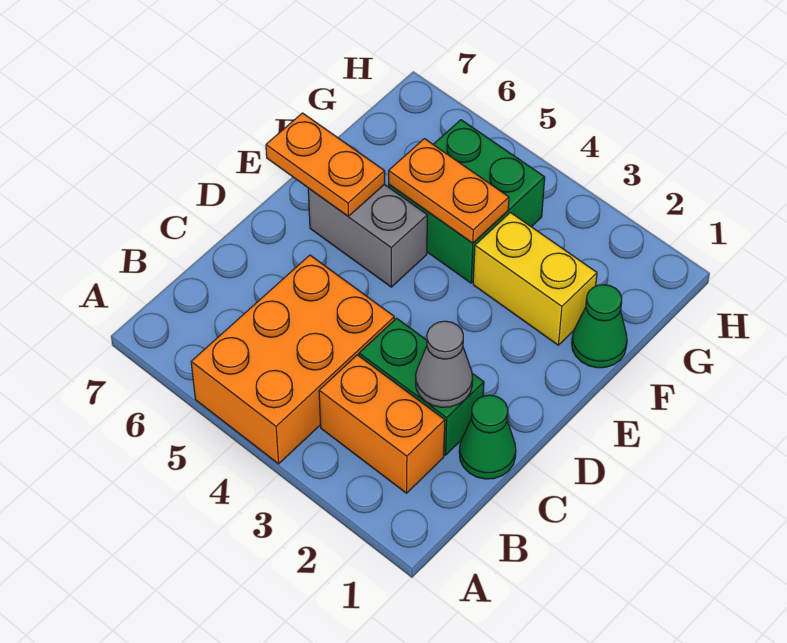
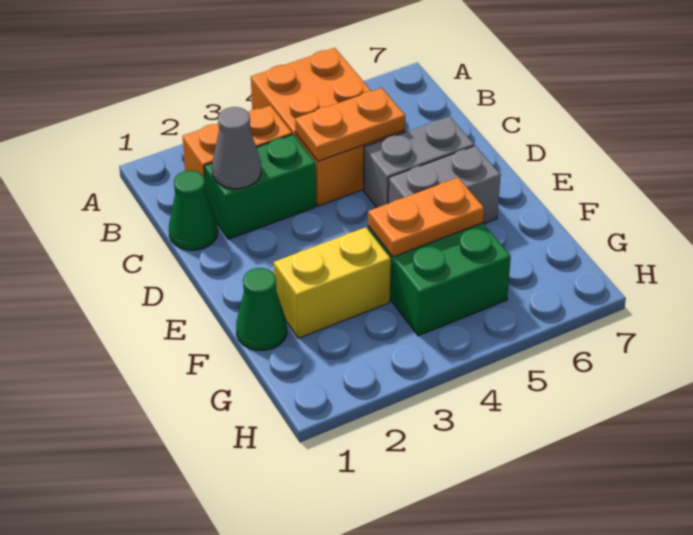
none -> grey brick D5:D6 level 1
orange plate E6:E7 level 2 -> orange plate C4:C5 level 2

